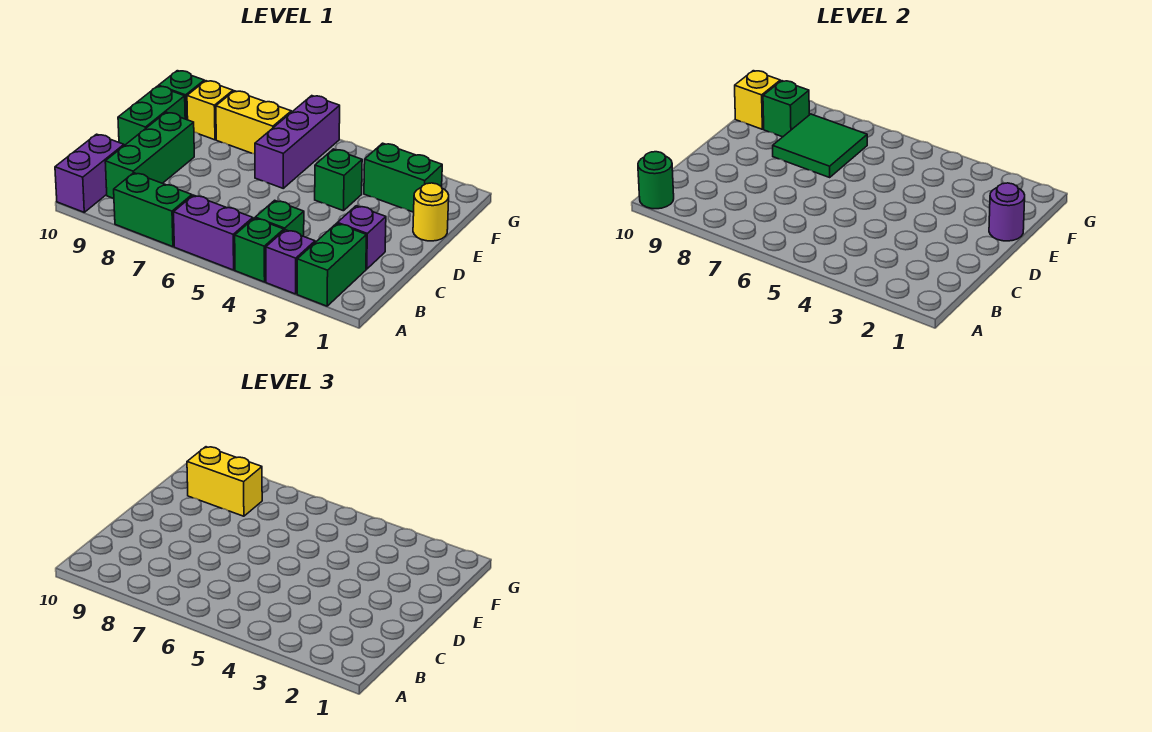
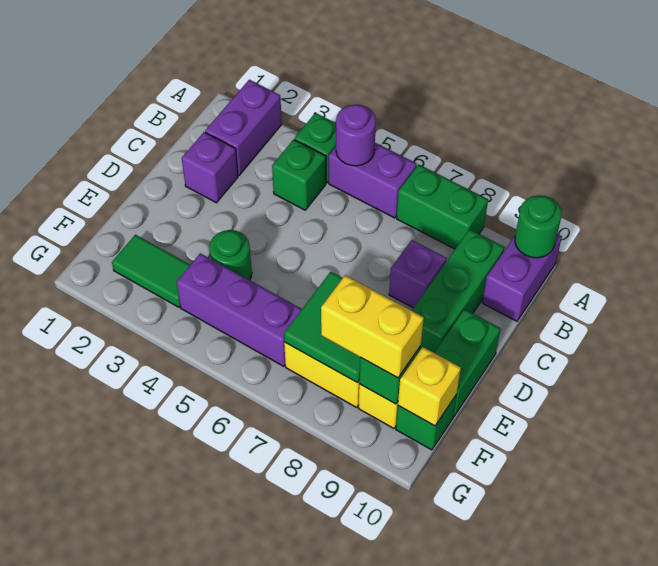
green brick A2:B2 level 1 -> purple brick A2:B2 level 1
purple brick A3 level 1 -> purple brick C8 level 1
yellow round brick E1 level 1 -> none
purple round brick E1 level 2 -> purple round brick A5 level 2
green brick E4 level 1 -> green round brick E4 level 1
purple brick E6:G6 level 1 -> purple brick F4:F6 level 1
green brick F2:F3 level 1 -> green tile F2:F3 level 1

